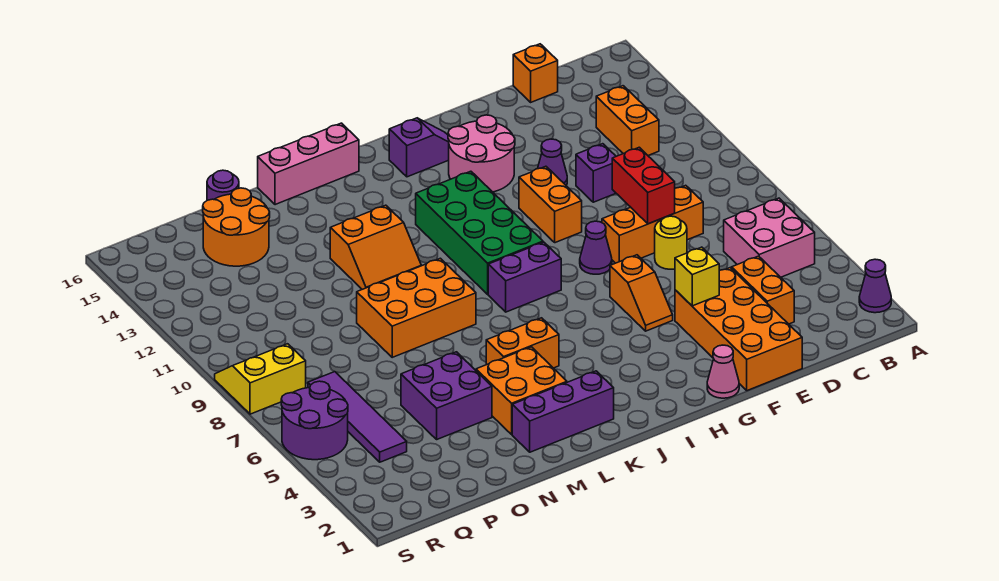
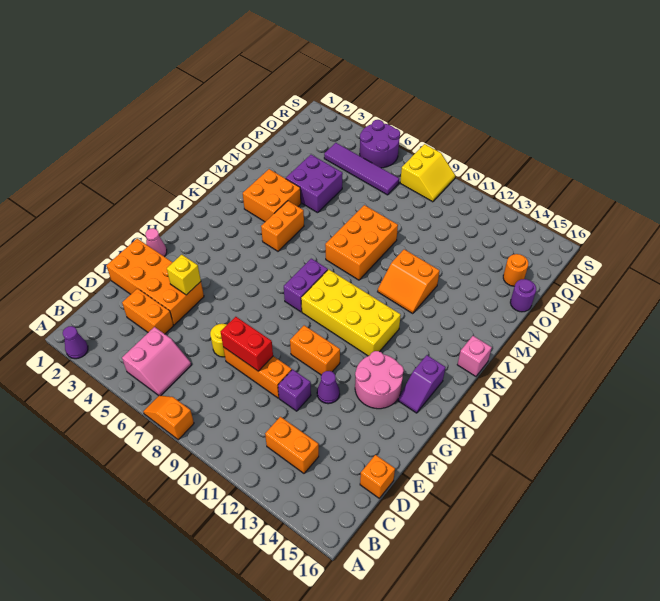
pink brick B5:C6 level 1 -> pink slope B5:C6 level 1 top 5
orange brick D8:F8 level 1 -> orange brick E8:E10 level 1
orange slope G5:G6 level 1 top 6 -> orange slope A7:A8 level 1 top 8
purple cone G8 level 1 -> none
green brick I9:J12 level 1 -> yellow brick I9:J12 level 1
purple brick K2:M2 level 1 -> none
pink brick K16:M16 level 1 -> pink brick K16 level 1
orange slope L11:M12 level 1 top 12 -> orange slope L11:M12 level 1 top M
orange round brick O14:P15 level 1 -> orange round brick P15 level 1

